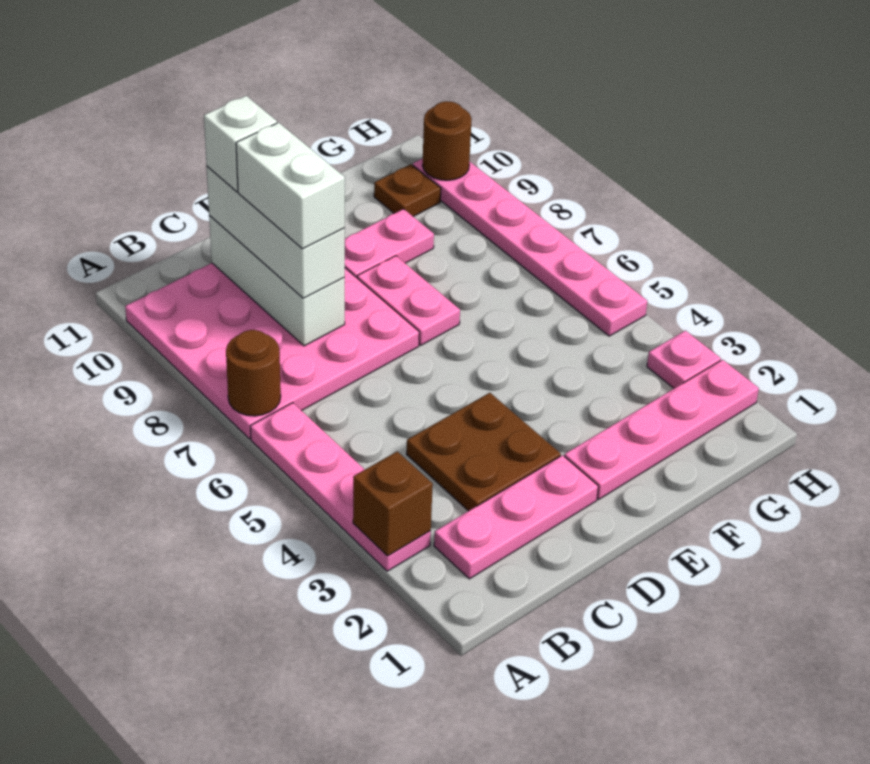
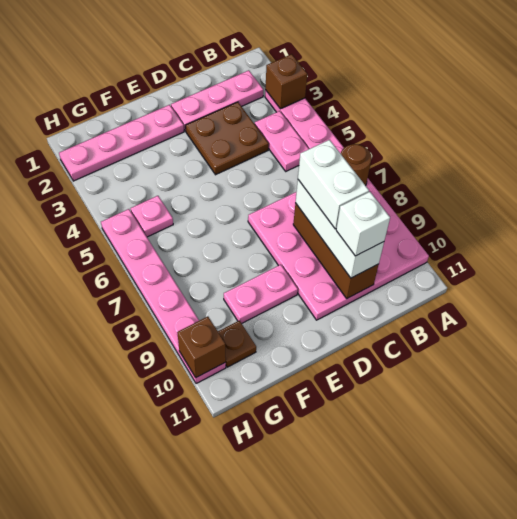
white brick C8:C10 level 2 -> brown brick C8:C10 level 2
pink plate E7:E8 level 1 -> pink plate B4:B5 level 1
pink plate H3 level 1 -> pink plate G5 level 1
brown round brick H10 level 2 -> brown brick H10 level 2

